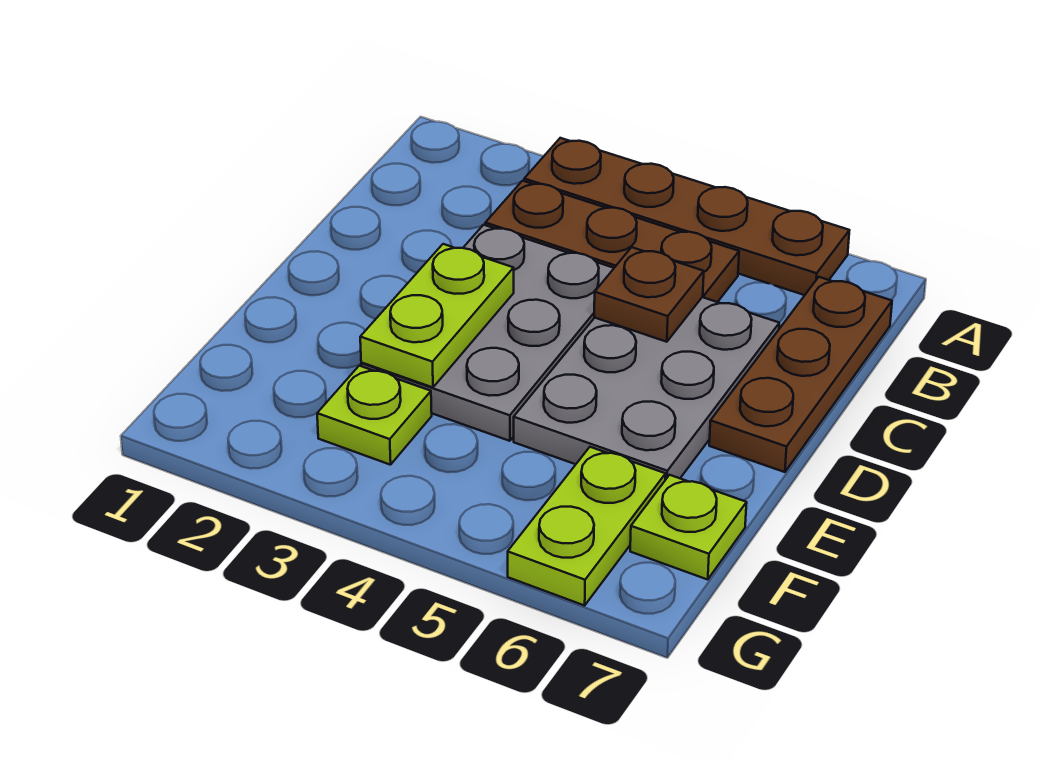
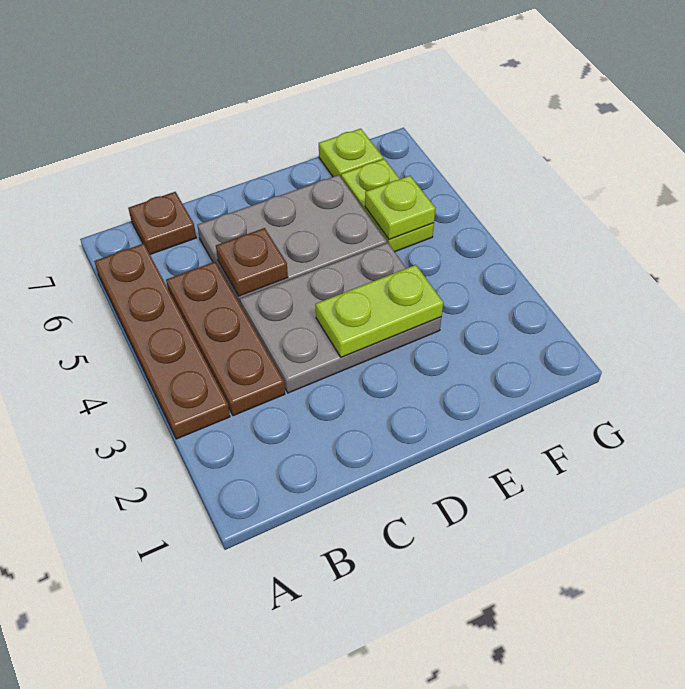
brown plate B7:D7 level 1 -> brown plate B7 level 1
lime plate F3 level 1 -> lime plate F5 level 2
lime plate F6:G6 level 1 -> lime plate F5:F6 level 1

